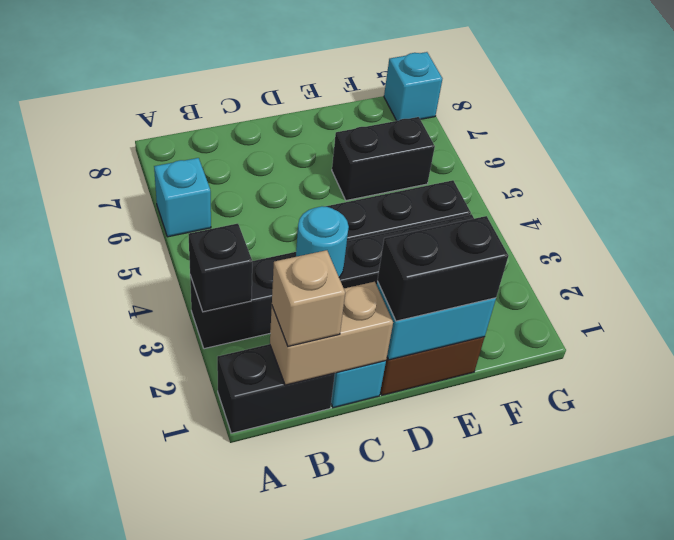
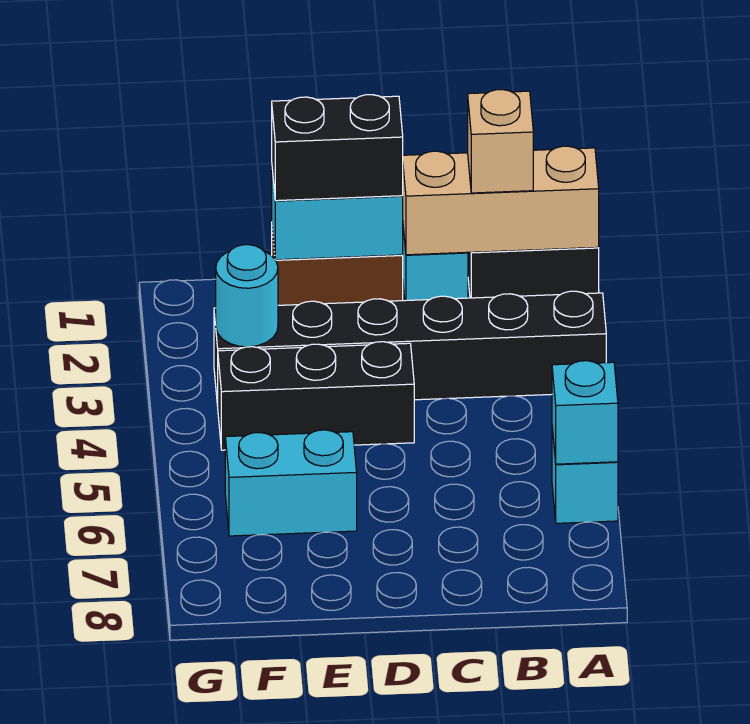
black brick A3 level 2 -> none
tan brick B1:C1 level 2 -> tan brick A1:C1 level 2
cyan round brick C3 level 2 -> cyan round brick F3 level 2
black brick E6:F6 level 1 -> cyan brick E6:F6 level 1
cyan brick G8 level 1 -> cyan brick A6 level 2

